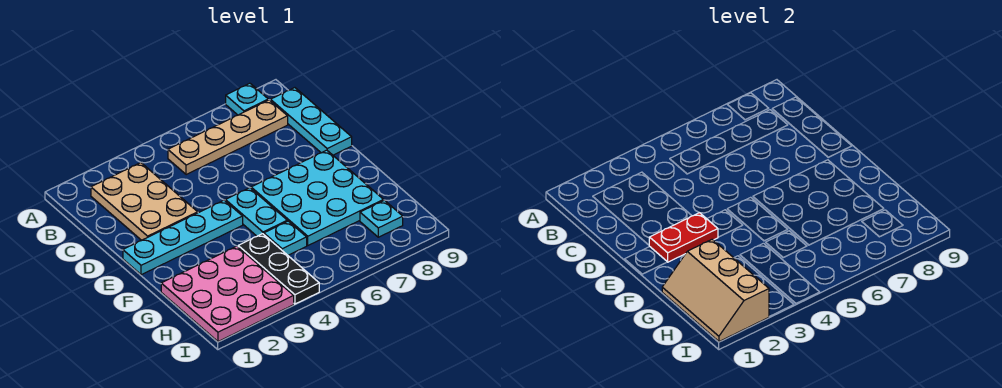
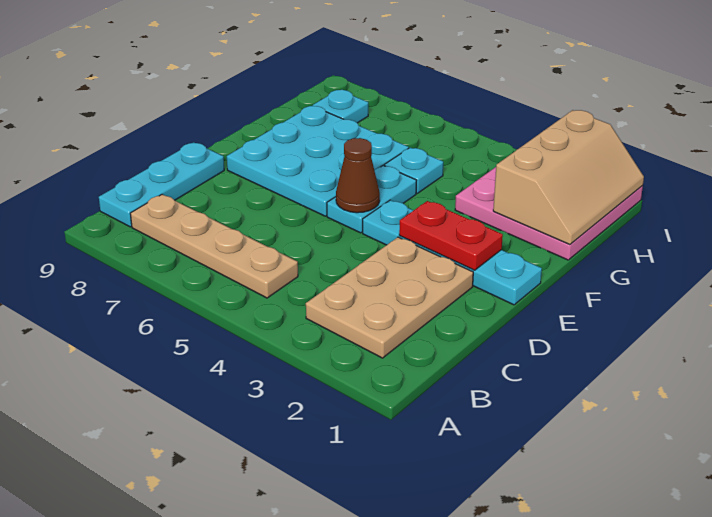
cyan plate A8 level 1 -> none
none -> brown cone E5 level 2
black plate G4:I4 level 1 -> none

